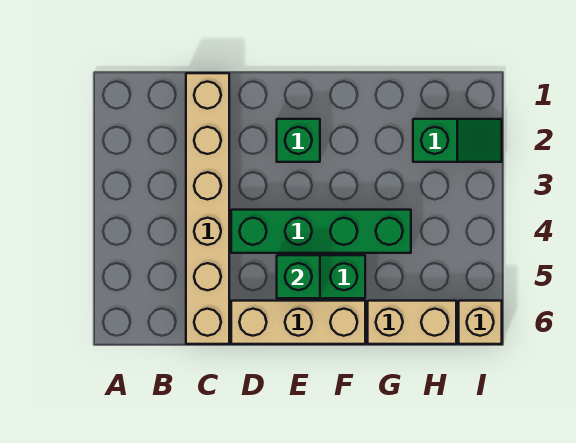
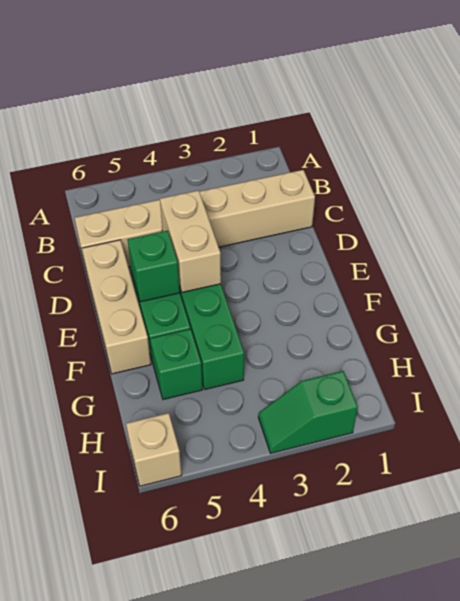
green brick E2 level 1 -> green brick G5 level 1
tan brick G6:H6 level 1 -> tan brick D4:E4 level 2
green slope H2:I2 level 1 top H -> green slope I2:I3 level 1 top 2

